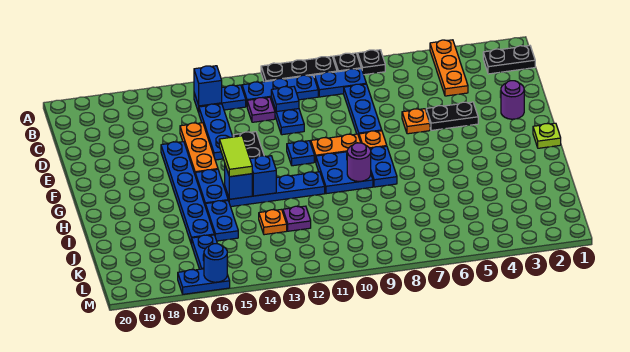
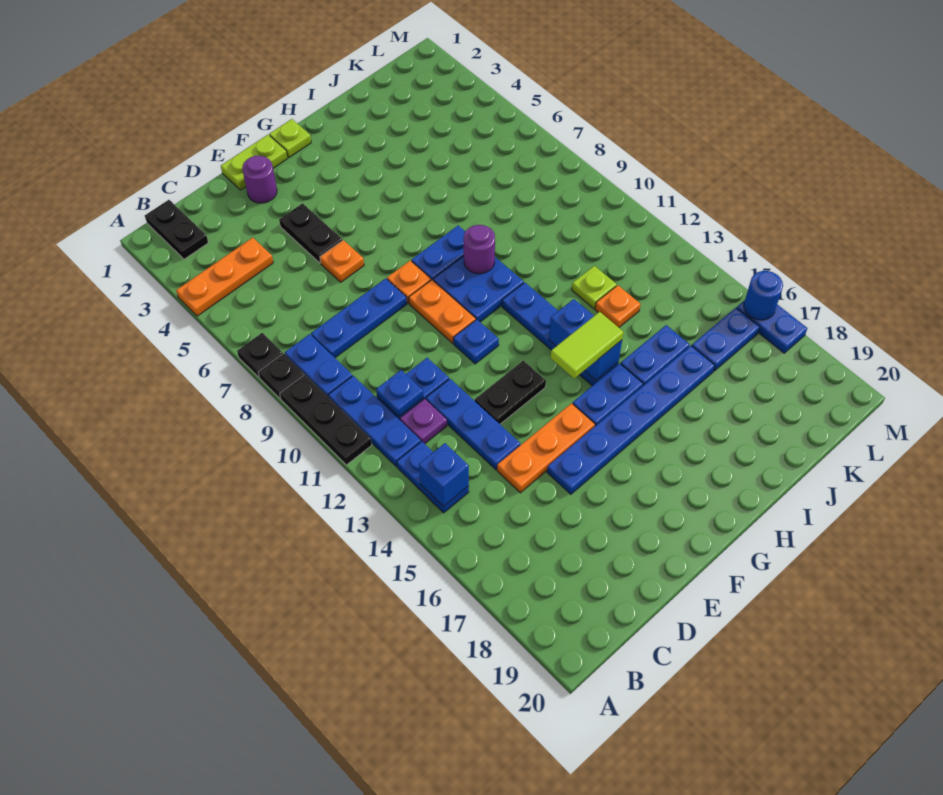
blue plate C14:E14 level 1 -> blue plate D12:D14 level 1
none -> lime plate E1:F1 level 1
purple plate J12 level 1 -> lime plate J12 level 1

